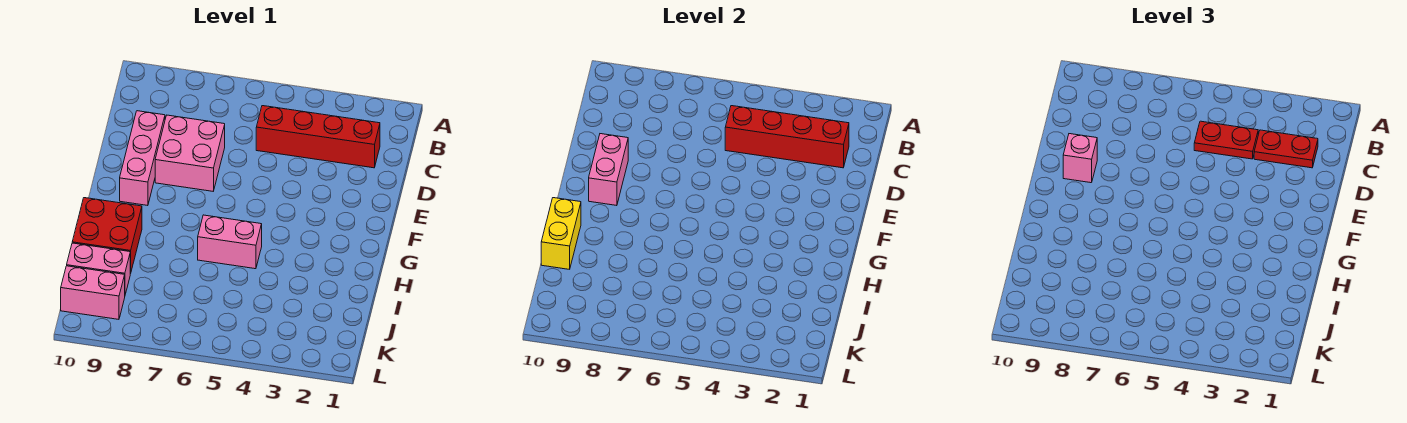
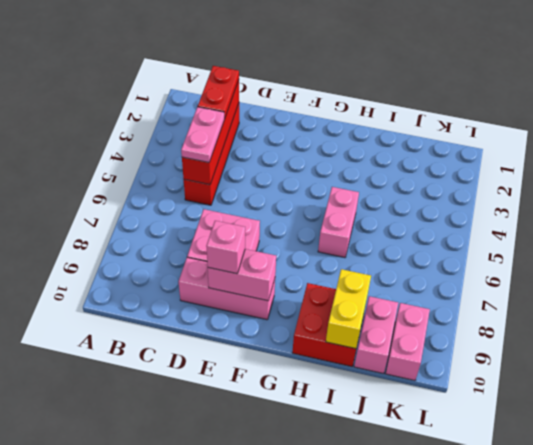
red plate C4:C5 level 3 -> pink plate C4:C5 level 3
yellow brick H10:I10 level 2 -> yellow brick I9:I10 level 2

